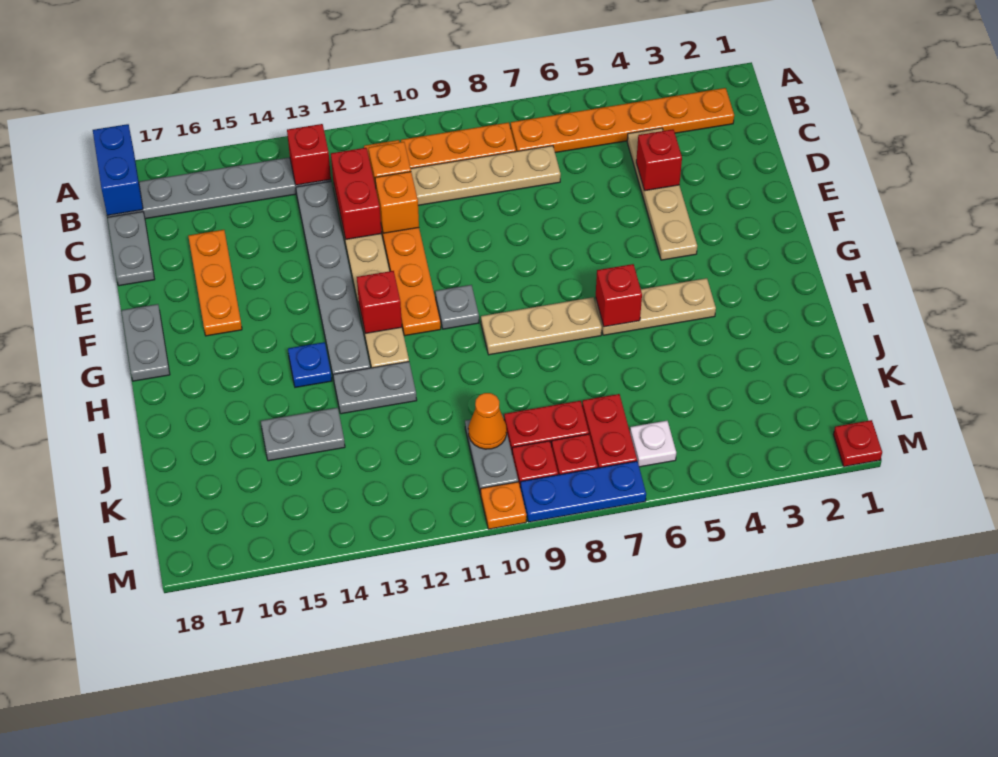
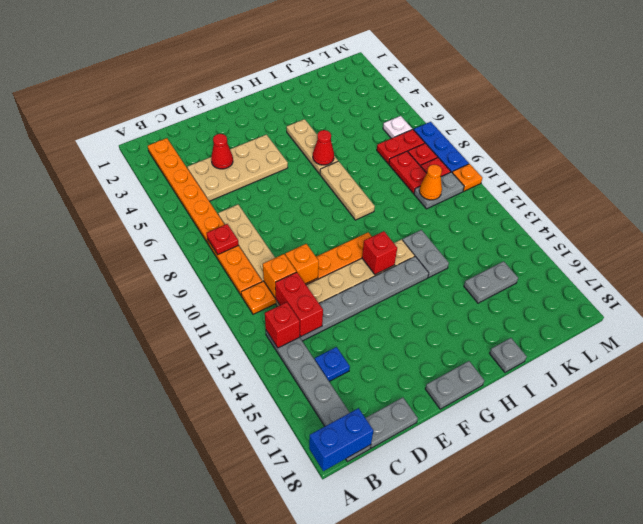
tan plate C4:F4 level 1 -> tan plate C4:F5 level 1
red brick C12:D12 level 2 -> red brick C12:C13 level 2
red brick D4 level 2 -> red cone D4 level 2
orange plate D16:F16 level 1 -> none
grey plate G10 level 1 -> grey plate I18 level 1
red brick H6 level 2 -> red cone H6 level 2
blue plate H14 level 1 -> blue plate C15 level 1
grey plate J14:J15 level 1 -> grey plate J15:K15 level 1
red plate M1 level 1 -> red plate B8 level 2

